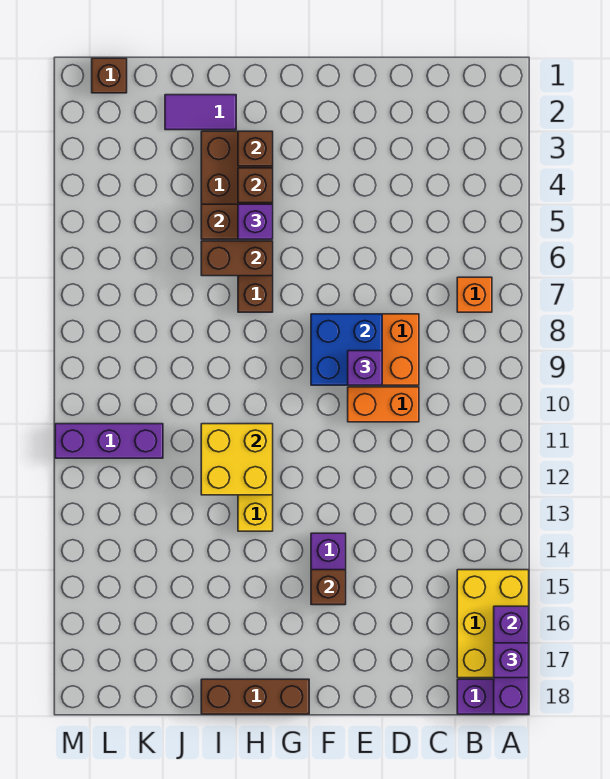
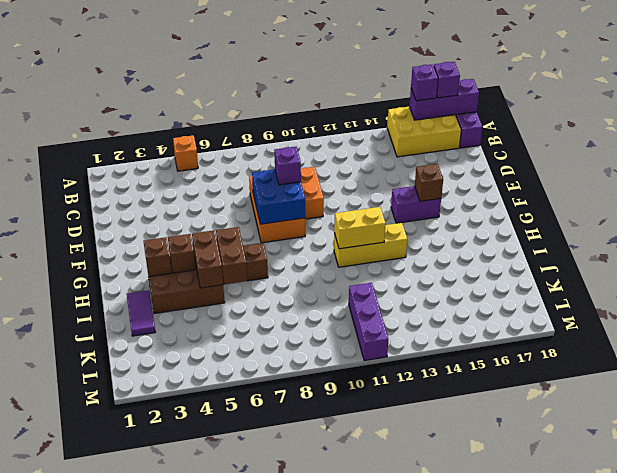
orange brick B7 level 1 -> orange brick A5 level 1
brown brick G18:I18 level 1 -> none
purple brick H5 level 3 -> purple brick A16 level 3
yellow brick H11:I12 level 2 -> yellow brick H11:H12 level 2
brown brick L1 level 1 -> none

